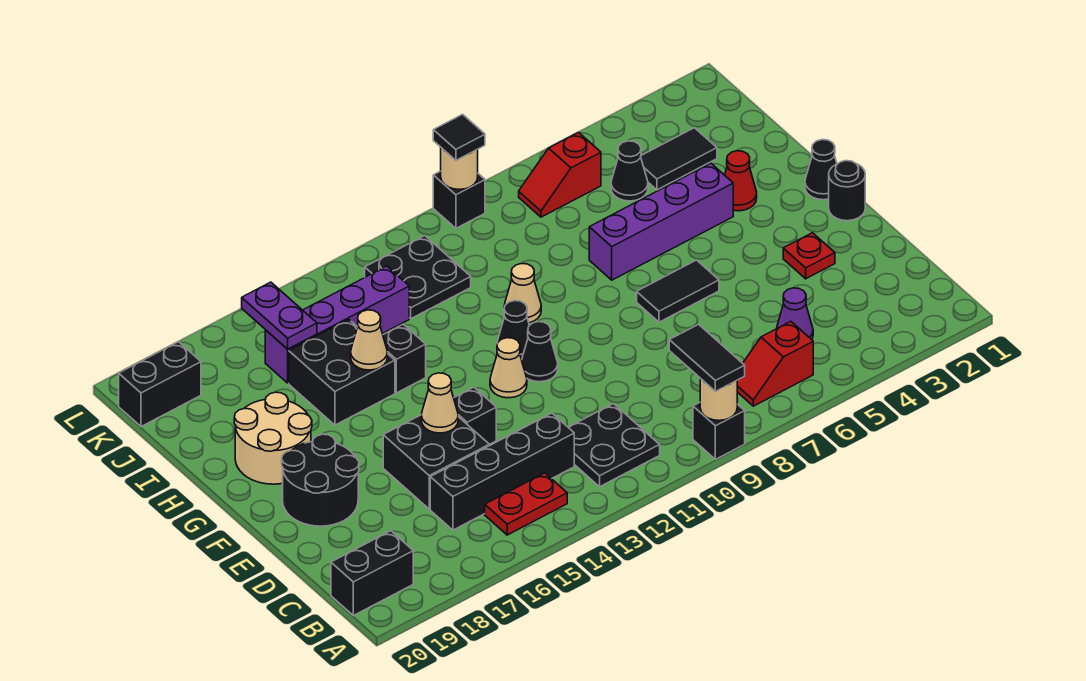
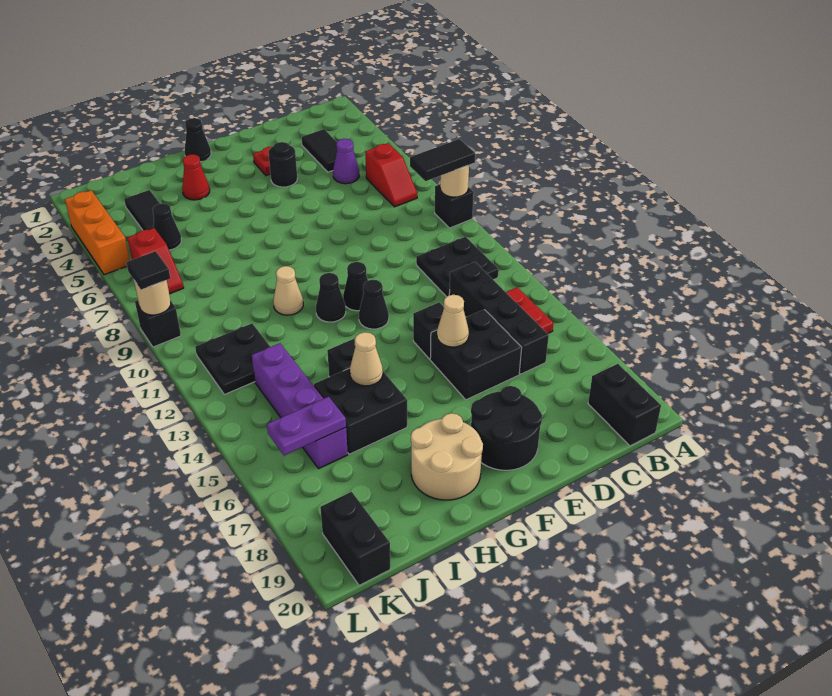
black round brick F1 level 1 -> black round brick E4 level 1
black tile F6:F7 level 1 -> black tile C3:C4 level 1
tan cone F12 level 1 -> black cone F12 level 1
purple brick H4:H7 level 1 -> none
none -> orange brick L3:L5 level 1

